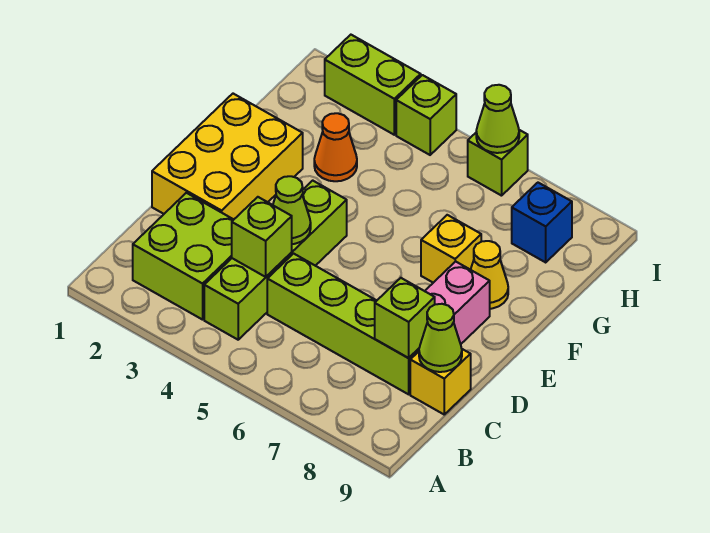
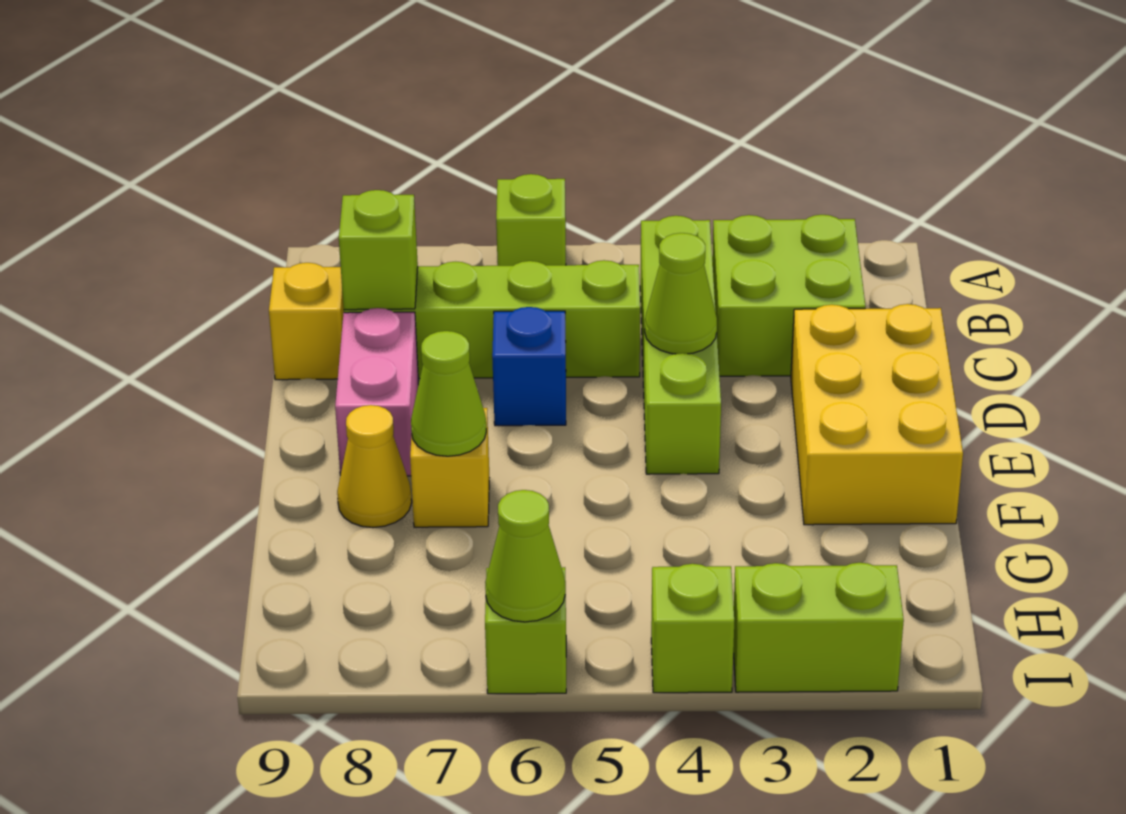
lime brick C4 level 2 -> lime brick A6 level 1
lime cone C9 level 2 -> lime cone F7 level 2
orange cone G3 level 1 -> none
blue brick H8 level 1 -> blue brick D6 level 1

